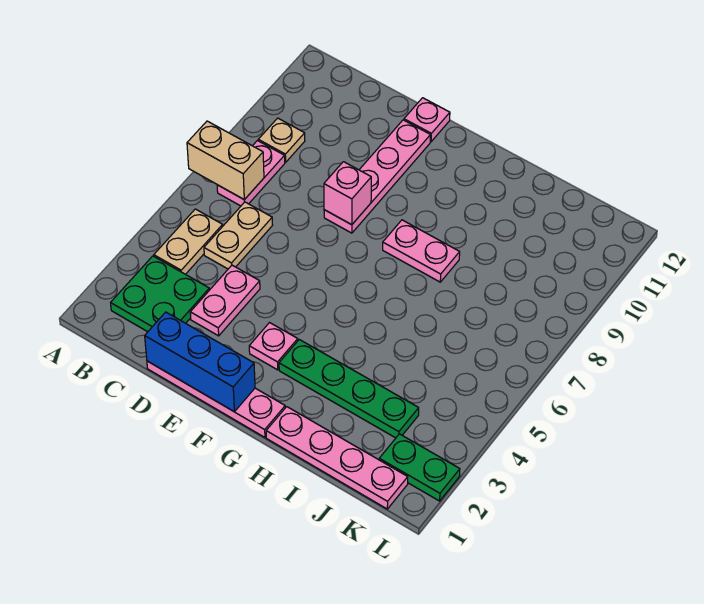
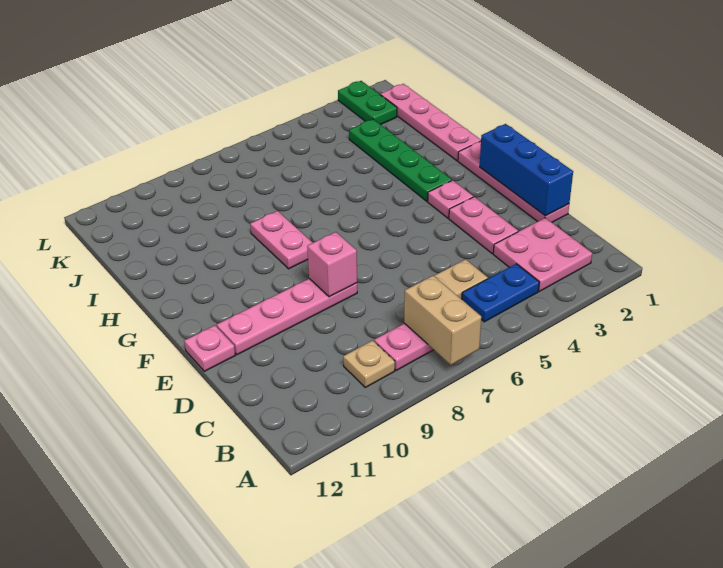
green plate B2:C3 level 1 -> pink plate B2:C3 level 1
tan plate B4:B5 level 1 -> blue plate B4:B5 level 1
pink plate D3:D4 level 1 -> pink plate D3:E3 level 1

